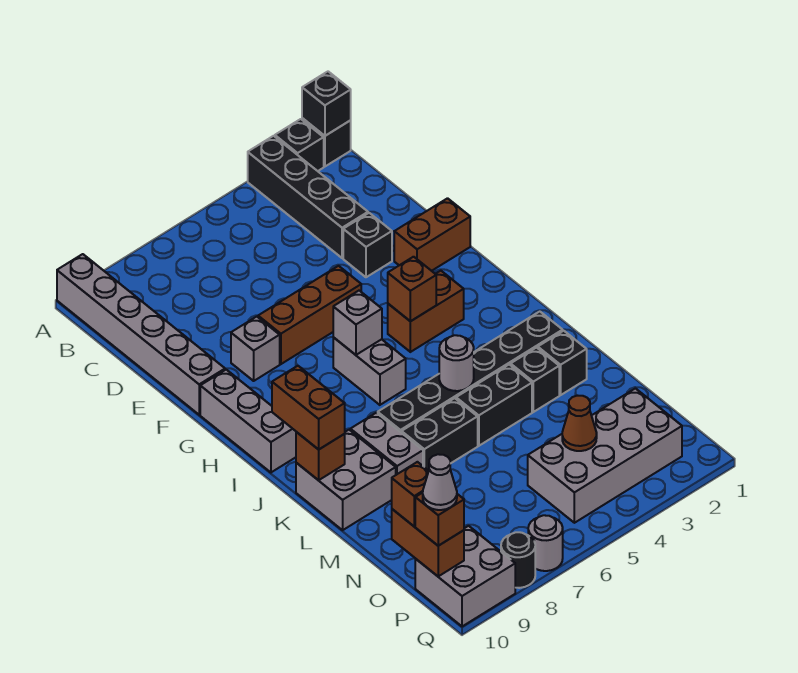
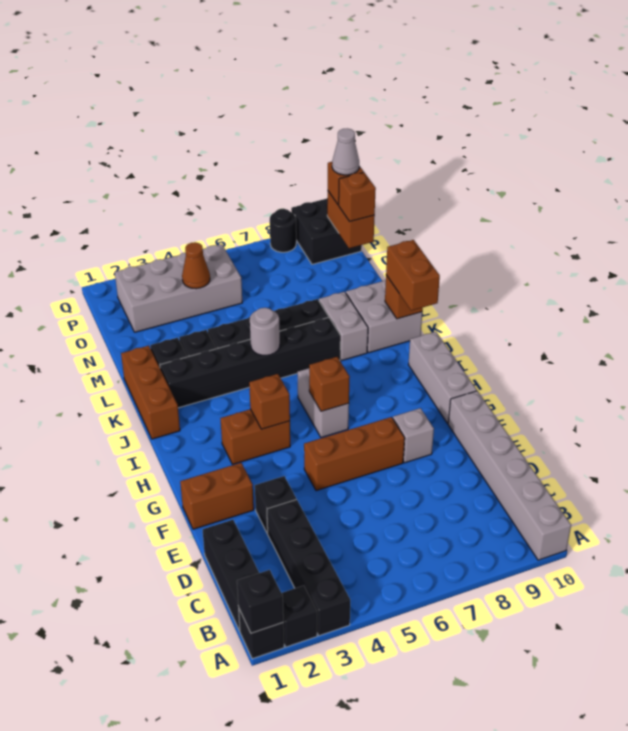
none -> black brick B1:D1 level 1
grey brick H6 level 2 -> brown brick H6 level 2
none -> brown brick J1:L1 level 1
grey brick P9:Q10 level 1 -> black brick P9:Q10 level 1
grey round brick Q7 level 1 -> none

